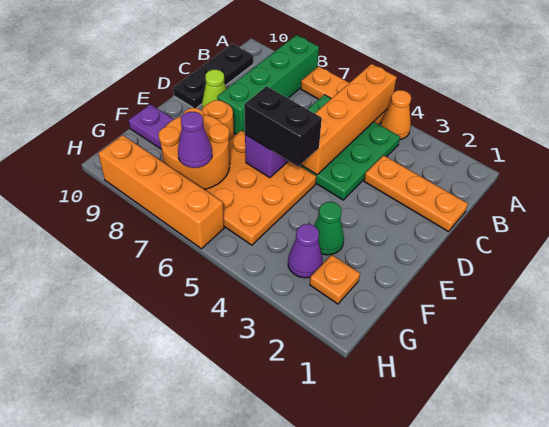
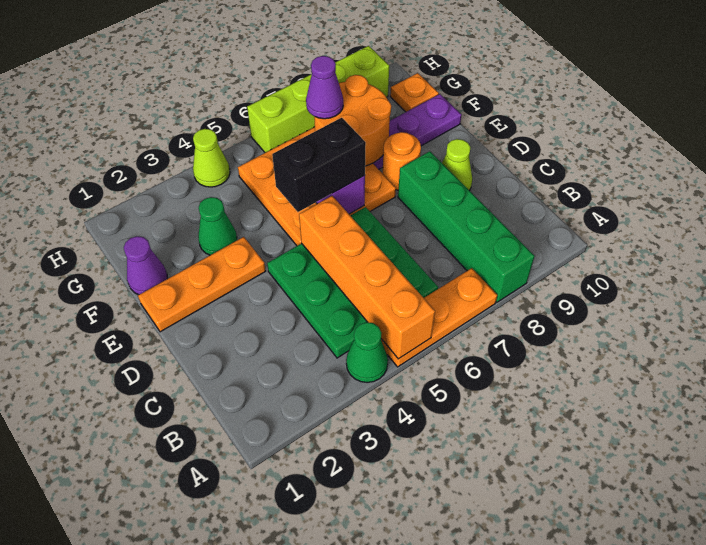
orange cone A4 level 1 -> green cone A4 level 1
black plate B10:D10 level 1 -> none
orange plate C1:C3 level 1 -> orange plate E1:E3 level 1
orange plate G2 level 1 -> orange plate G10 level 1
purple cone G3 level 1 -> purple cone F1 level 1
none -> lime cone H4 level 1
orange brick H6:H9 level 1 -> lime brick H6:H9 level 1

